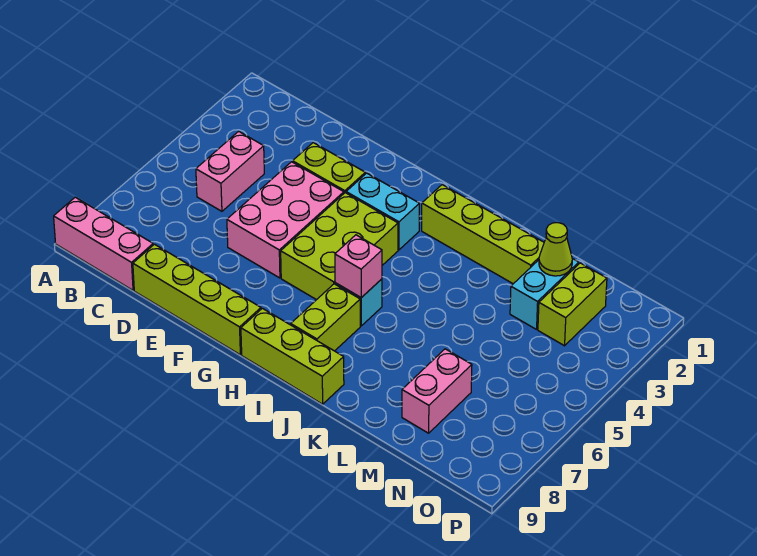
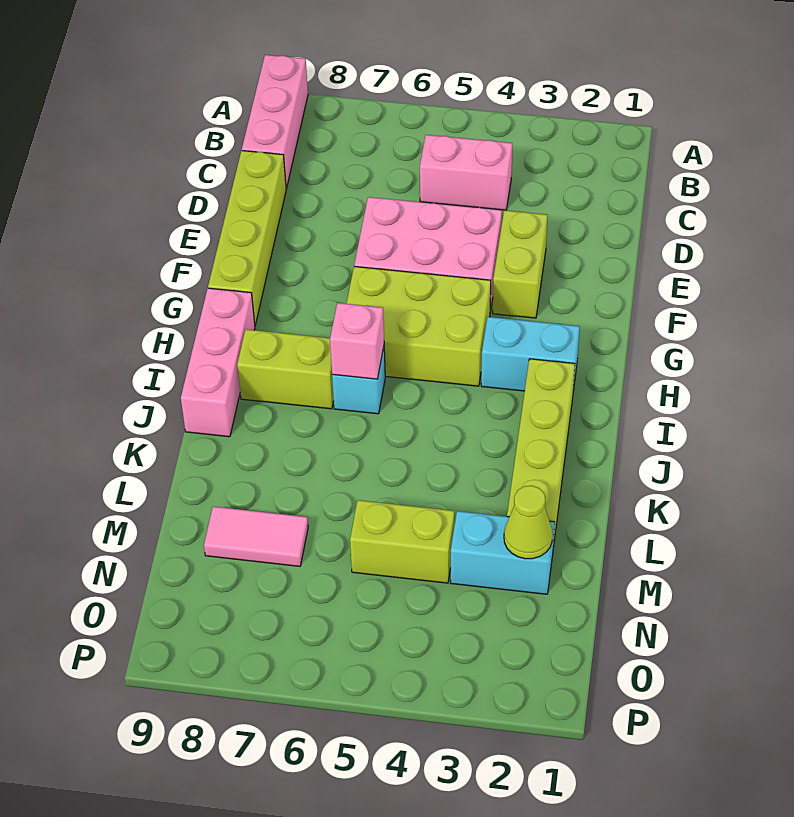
cyan brick G3:H3 level 1 -> cyan brick H2:H3 level 1
lime brick H9:J9 level 1 -> pink brick H9:J9 level 1
pink brick M7:M8 level 1 -> pink tile M7:M8 level 1
lime brick N2:N3 level 1 -> lime brick M4:M5 level 1

